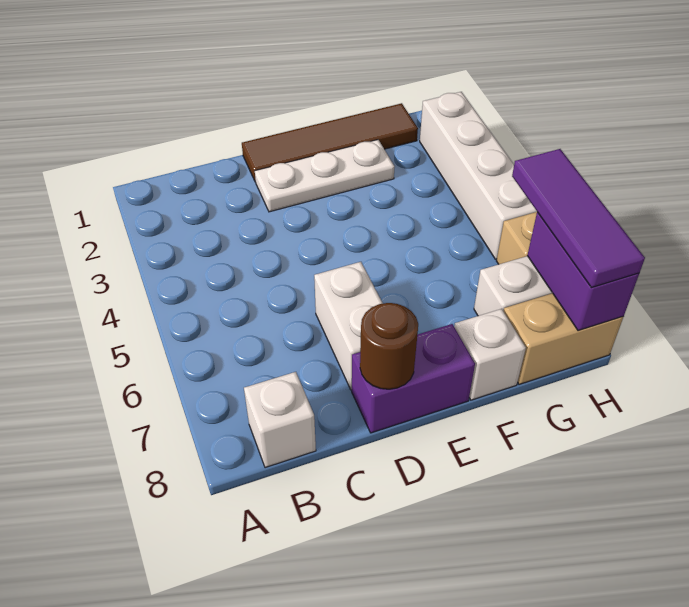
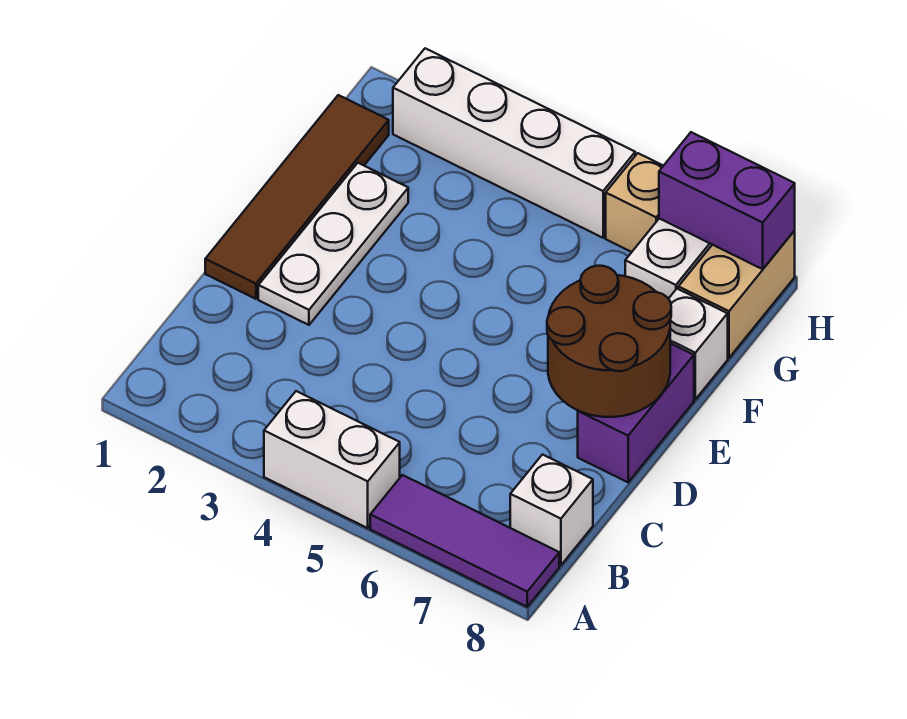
white brick D6:D7 level 1 -> white brick A4:A5 level 1
brown round brick D8 level 2 -> brown round brick D7:E8 level 2
purple tile H6:H8 level 3 -> purple tile A6:A8 level 1

